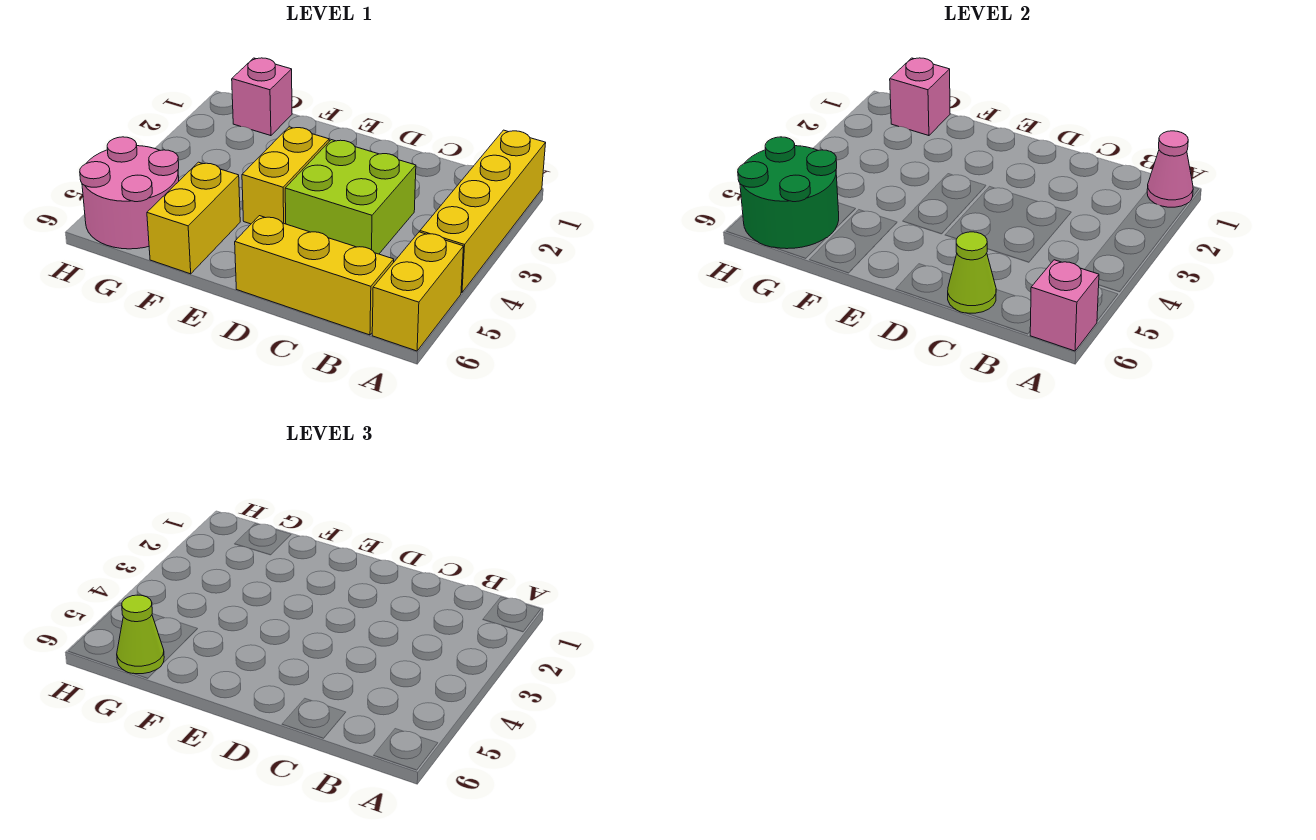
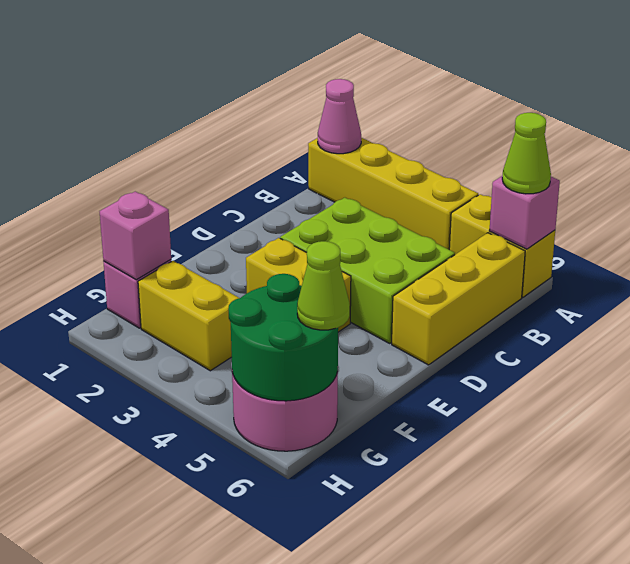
lime brick C3:D4 level 1 -> lime brick C3:D5 level 1
lime cone C6 level 2 -> lime cone A6 level 3
yellow brick F5:F6 level 1 -> yellow brick G2:G3 level 1

